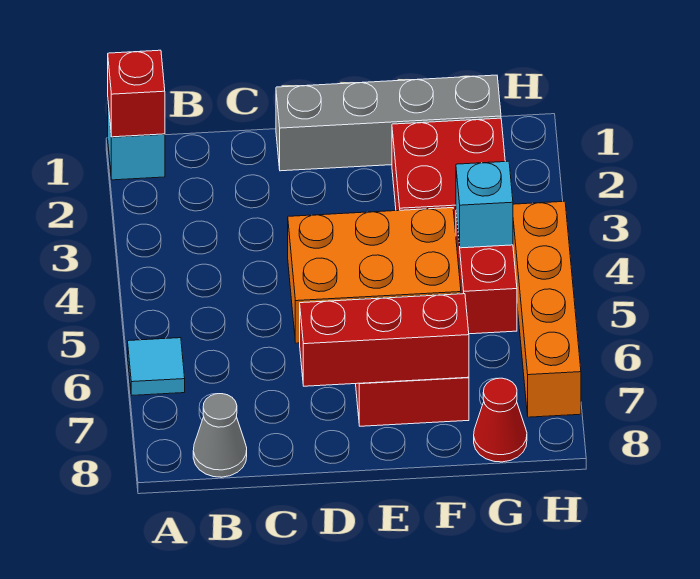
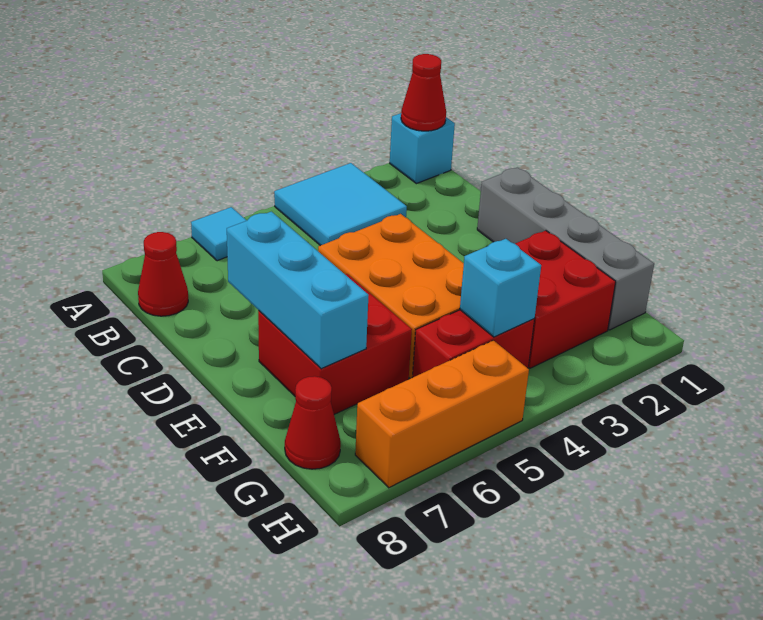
red brick A1 level 2 -> red cone A1 level 2
none -> cyan tile A3:B4 level 1
grey cone B8 level 1 -> red cone B8 level 1
red brick D7:F7 level 2 -> cyan brick D7:F7 level 2
orange brick H4:H7 level 1 -> orange brick H5:H7 level 1

